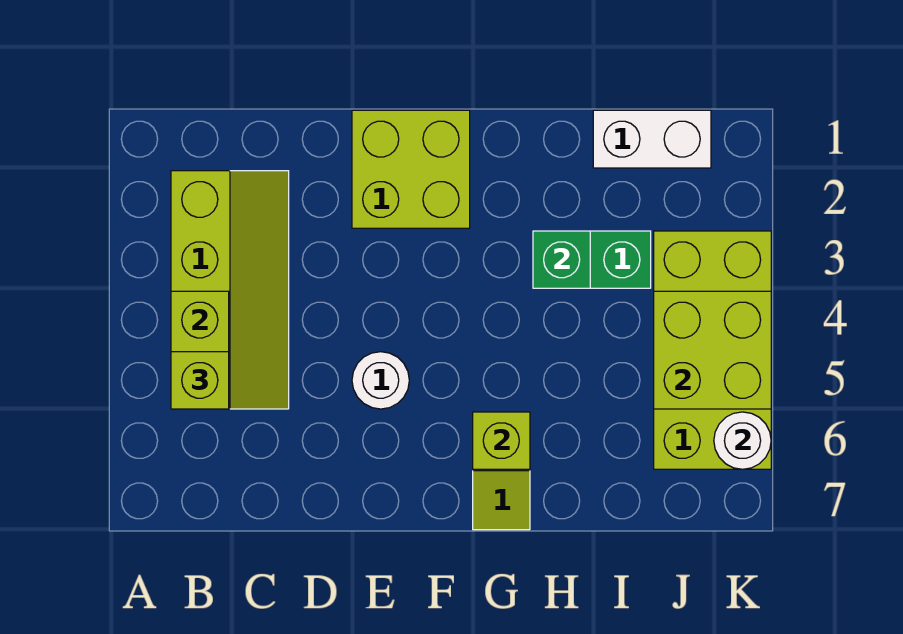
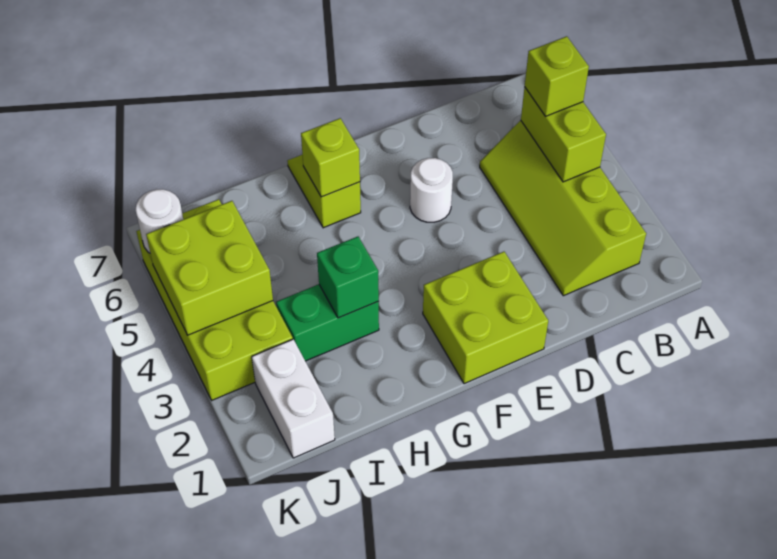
white brick I1:J1 level 1 -> white brick J1:J2 level 1

